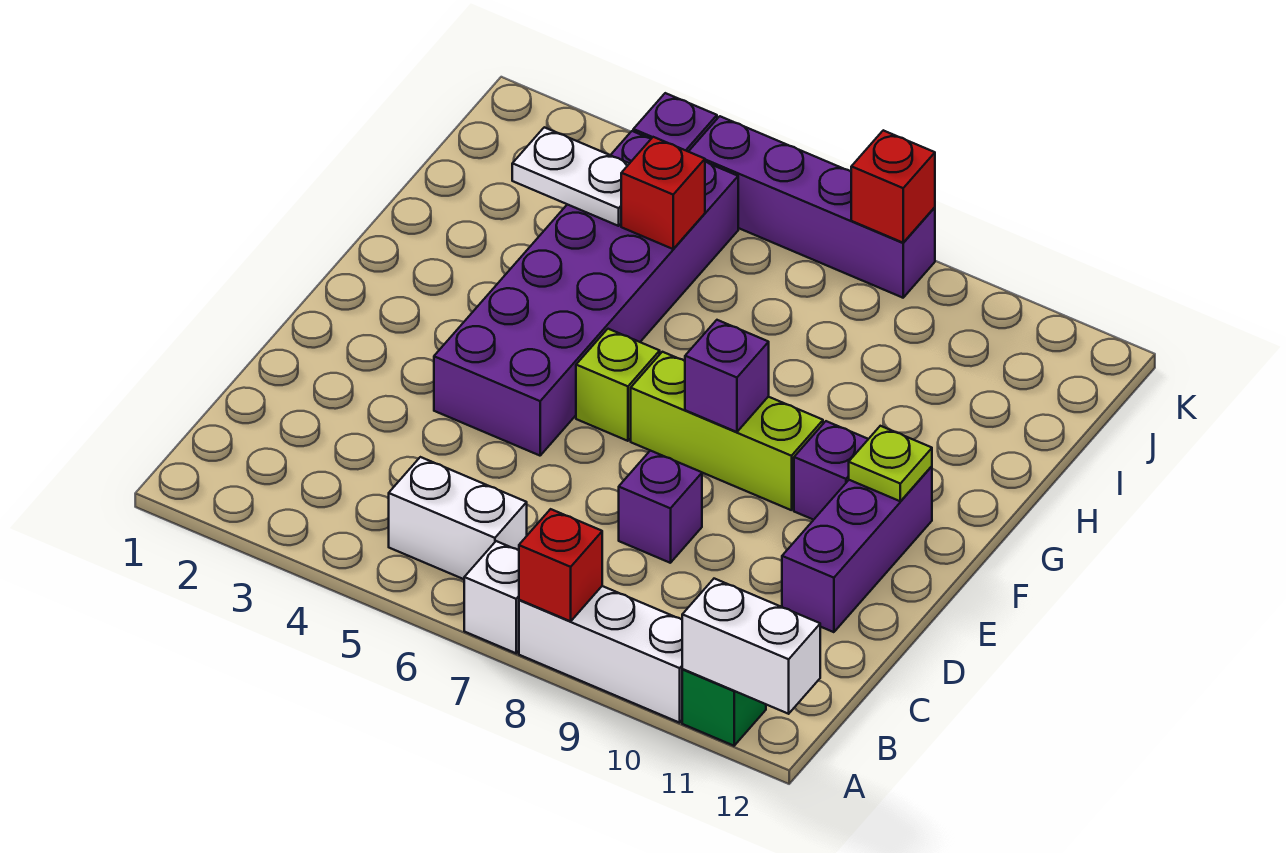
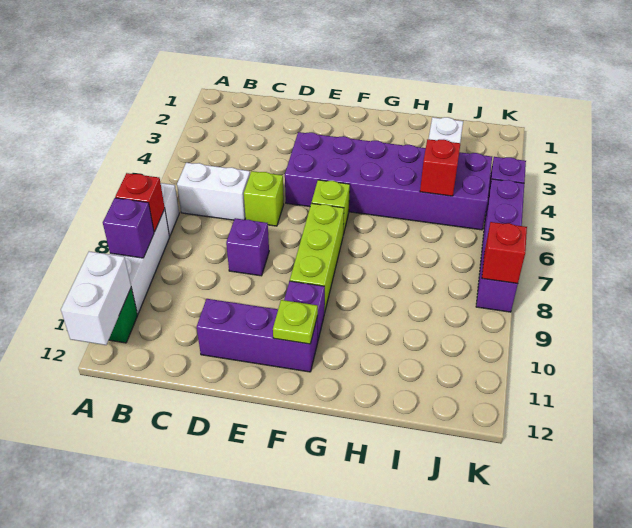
white brick B5:B6 level 1 -> white brick B6:C6 level 1
none -> lime brick D6 level 1
purple brick F8 level 2 -> purple brick A9 level 2

